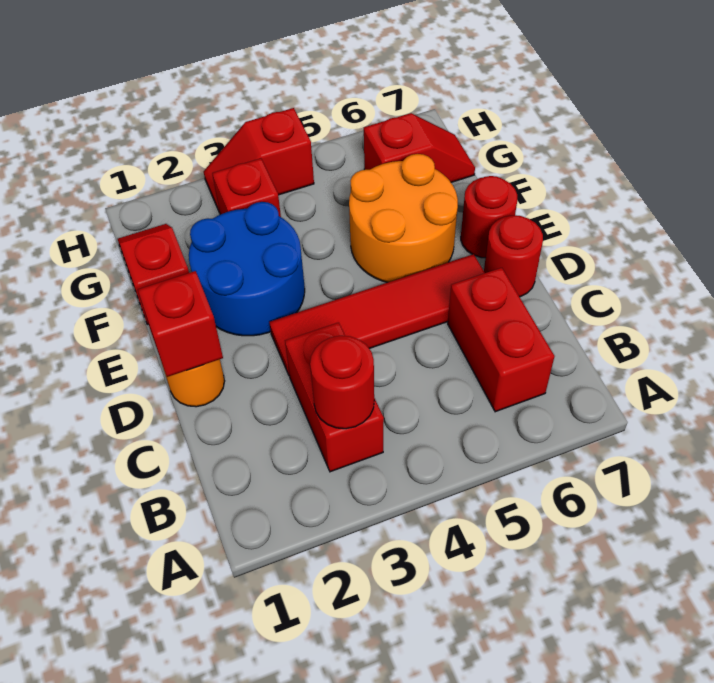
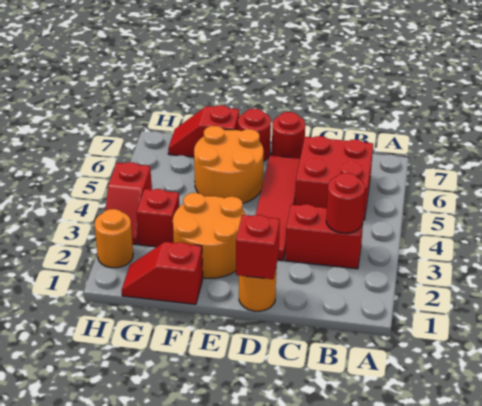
red brick B6:C6 level 1 -> red brick B5:C6 level 1
blue round brick E2:F3 level 1 -> orange round brick E2:F3 level 1
red slope G6:G7 level 1 top 6 -> red slope F7:G7 level 1 top F
none -> orange round brick H2 level 1

